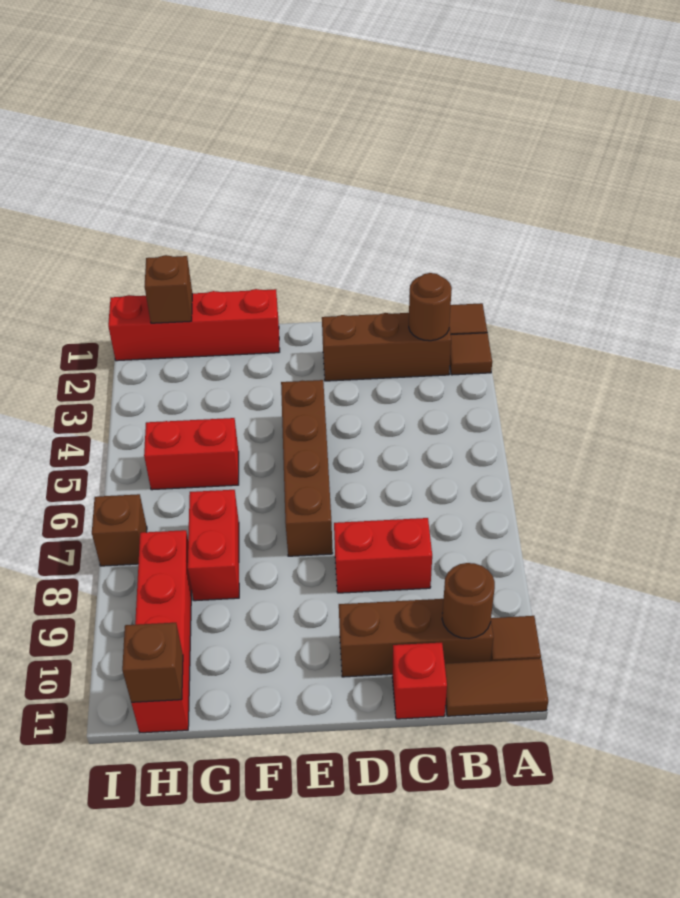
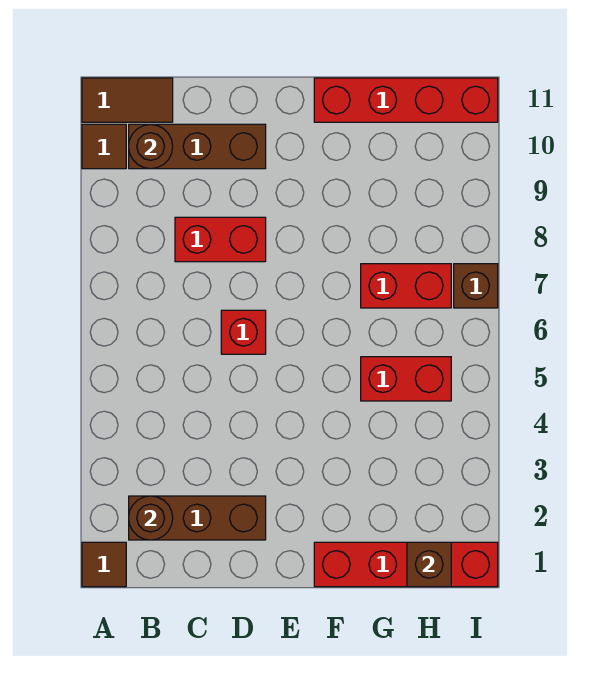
brown tile A2 level 1 -> none
red brick C11 level 1 -> red brick D6 level 1
brown brick E4:E7 level 1 -> none
red brick G7:G8 level 1 -> red brick G7:H7 level 1
red brick H8:H11 level 1 -> red brick F11:I11 level 1
brown brick H11 level 2 -> none

